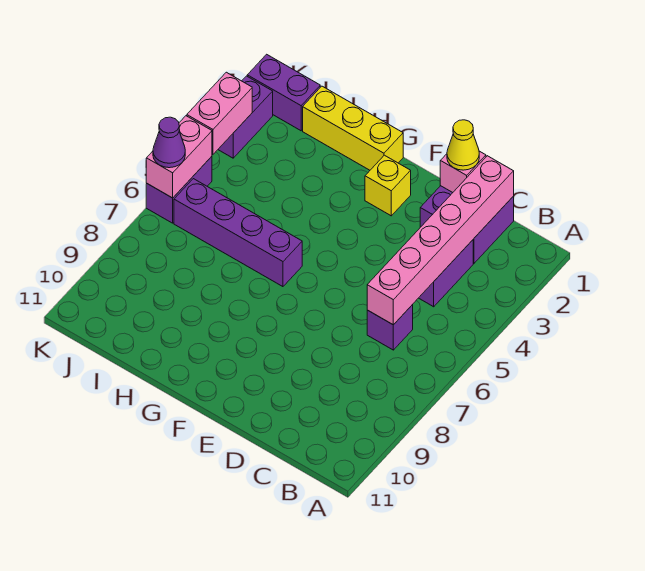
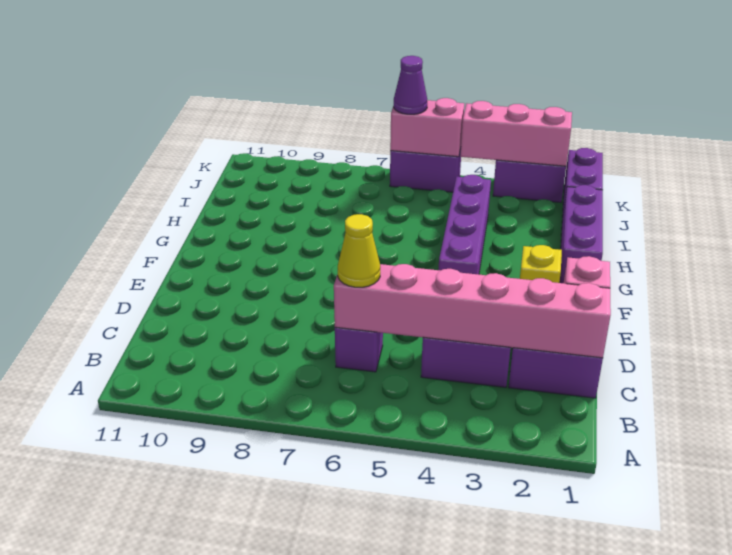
yellow cone D1 level 3 -> yellow cone C6 level 3
yellow brick G1:I1 level 1 -> purple brick G1:I1 level 1
purple brick G6:J6 level 1 -> purple brick F4:I4 level 1
pink brick K3:K4 level 2 -> pink brick K2:K4 level 2

